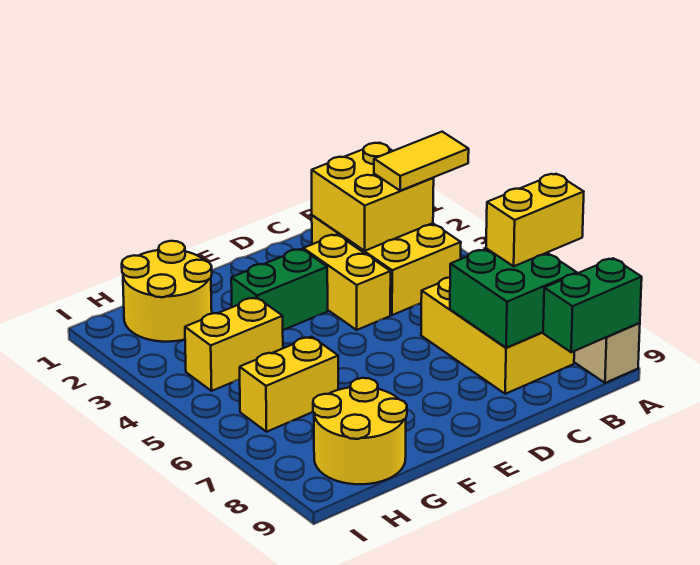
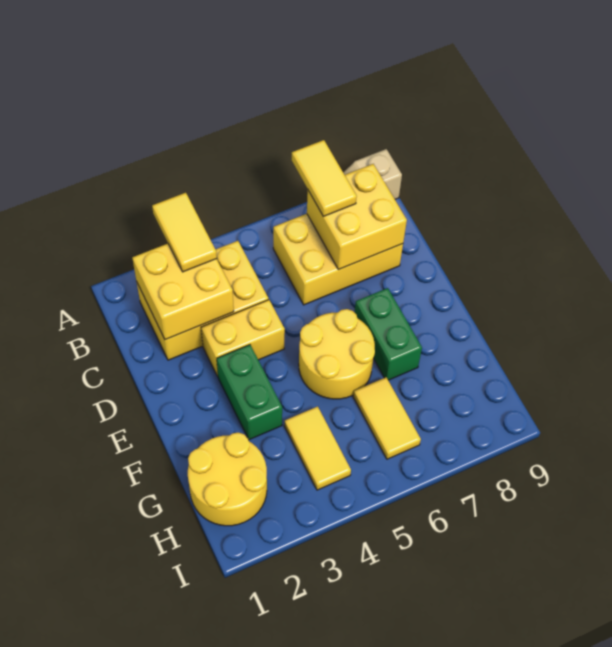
yellow brick A7:B7 level 3 -> yellow tile A7:B7 level 3
green brick A9:B9 level 2 -> green brick E7:F7 level 1
green brick B7:C8 level 2 -> yellow brick B7:C8 level 2
yellow brick G4:H4 level 1 -> yellow tile G4:H4 level 1
yellow brick G6:H6 level 1 -> yellow tile G6:H6 level 1
yellow round brick G8:H9 level 1 -> yellow round brick E5:F6 level 1

